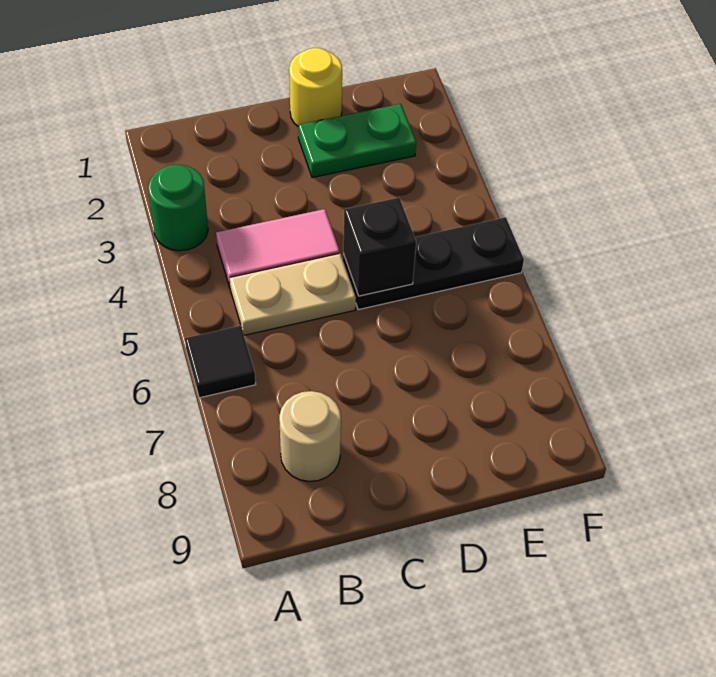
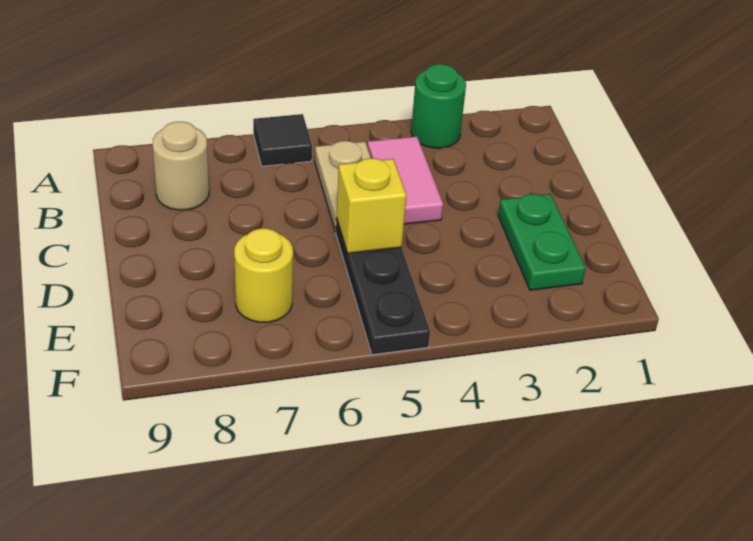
yellow round brick D1 level 1 -> yellow round brick E7 level 1
black brick D5 level 2 -> yellow brick D5 level 2

